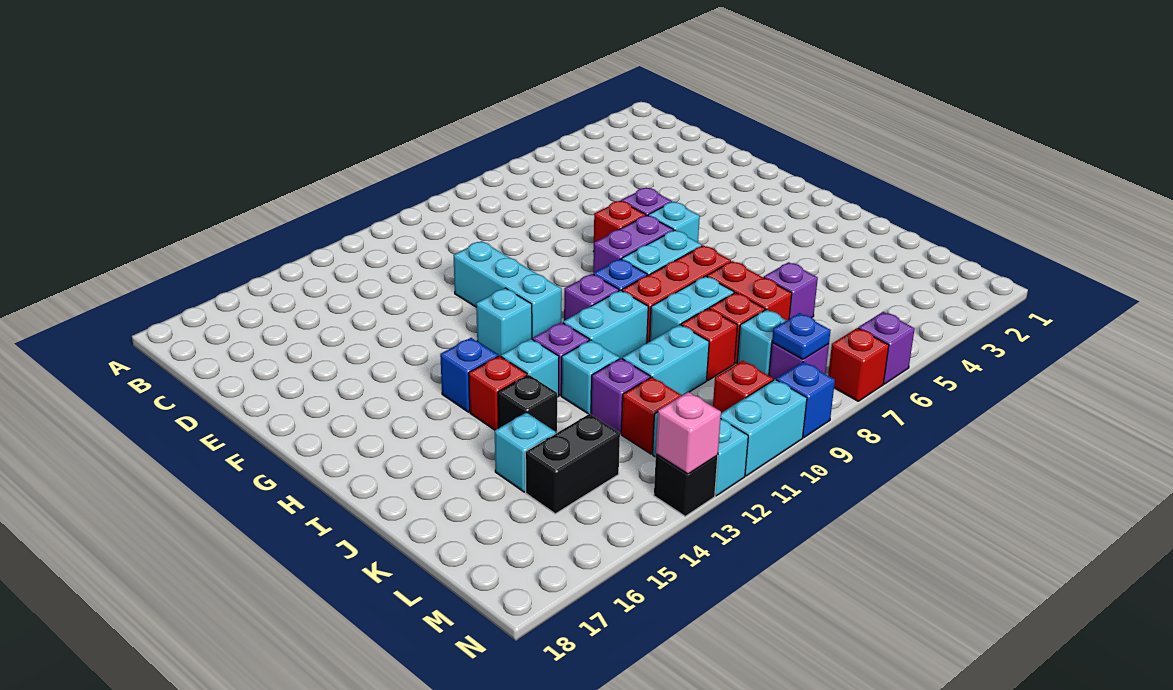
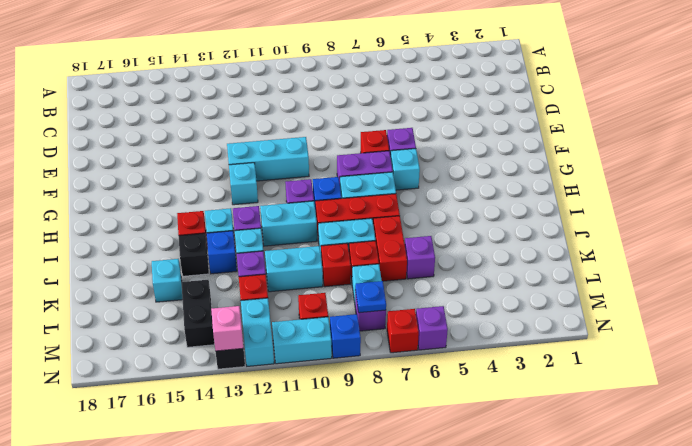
cyan brick E11:G11 level 1 -> cyan brick F10:F12 level 1
blue brick H14 level 1 -> blue brick J13 level 1
black brick L14:L15 level 1 -> black brick L14:M14 level 1

